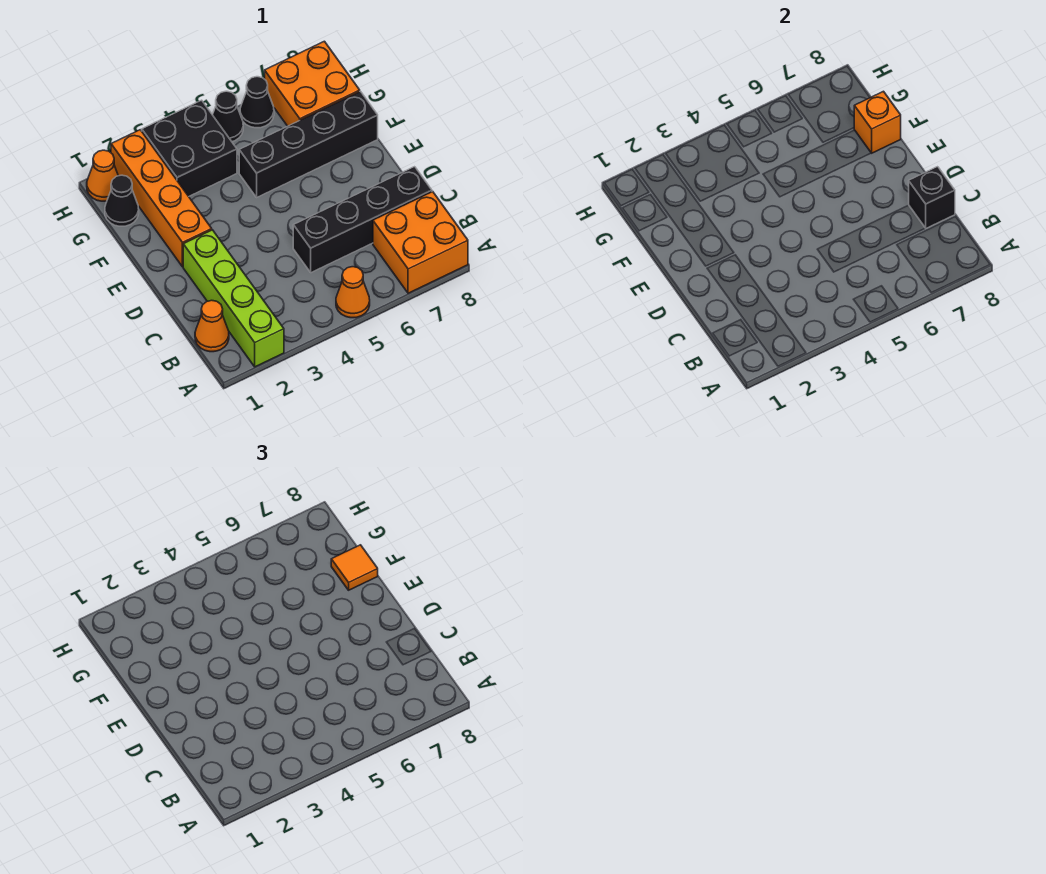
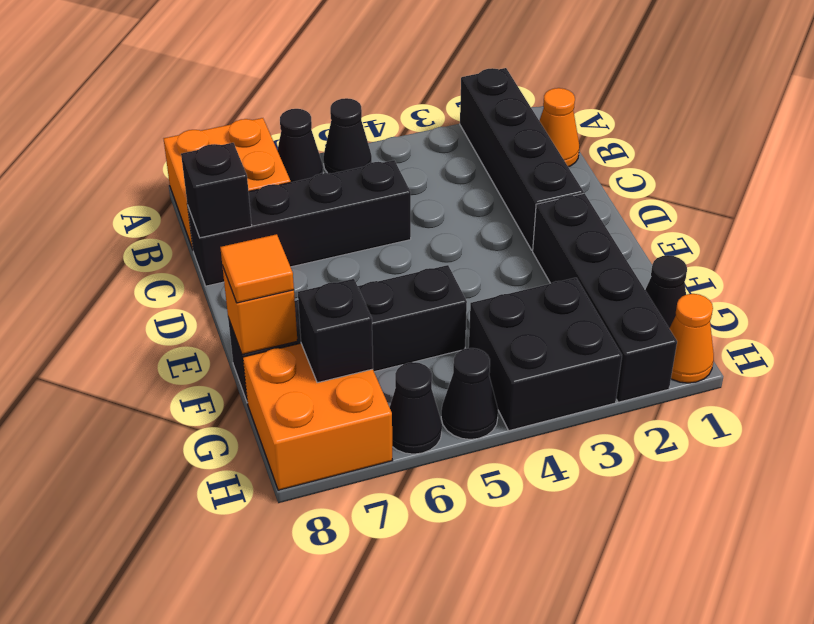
lime brick A2:D2 level 1 -> black brick A2:D2 level 1
orange cone A5 level 1 -> black cone A5 level 1
none -> black cone A6 level 1
orange brick E2:H2 level 1 -> black brick E2:H2 level 1
none -> black brick G7 level 2

